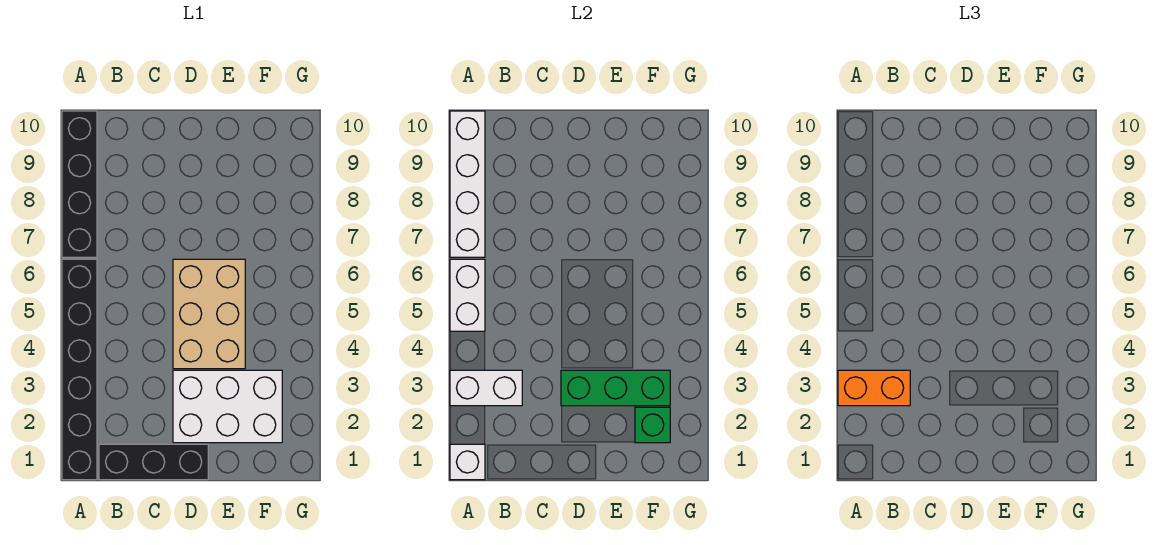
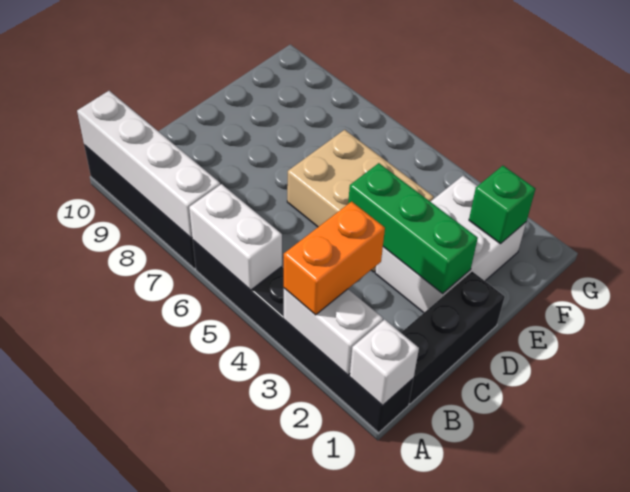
white brick A3:B3 level 2 -> white brick A2:A3 level 2
green brick D3:F3 level 2 -> green brick D2:D4 level 2

